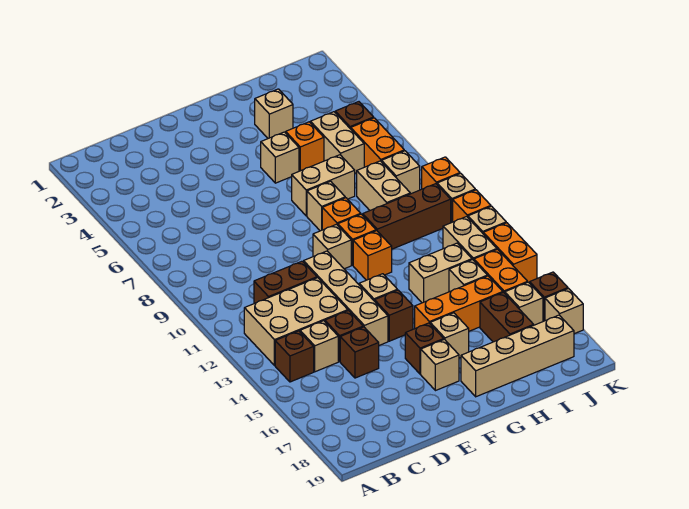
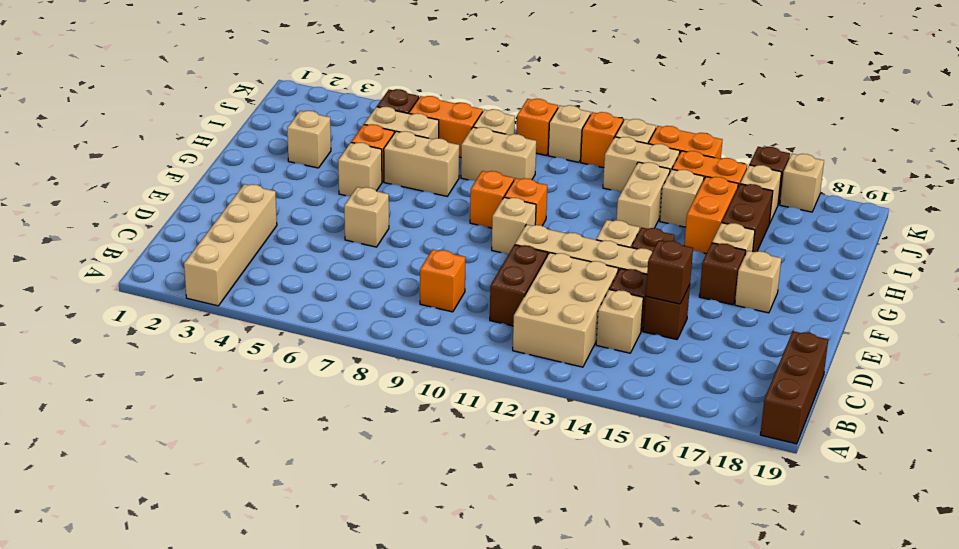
brown brick B14 level 1 -> brown brick D15 level 2
tan brick G7:H7 level 1 -> tan brick H6:H7 level 1
tan brick G8 level 1 -> tan brick E6 level 1
orange brick G11 level 1 -> orange brick C9 level 1
orange brick G15:I15 level 1 -> orange brick H15:I15 level 1
tan brick G18:J18 level 1 -> tan brick A3:D3 level 1
brown brick H10:J10 level 1 -> brown brick A19:C19 level 1
brown brick I16:I17 level 1 -> brown brick H16:I16 level 1

